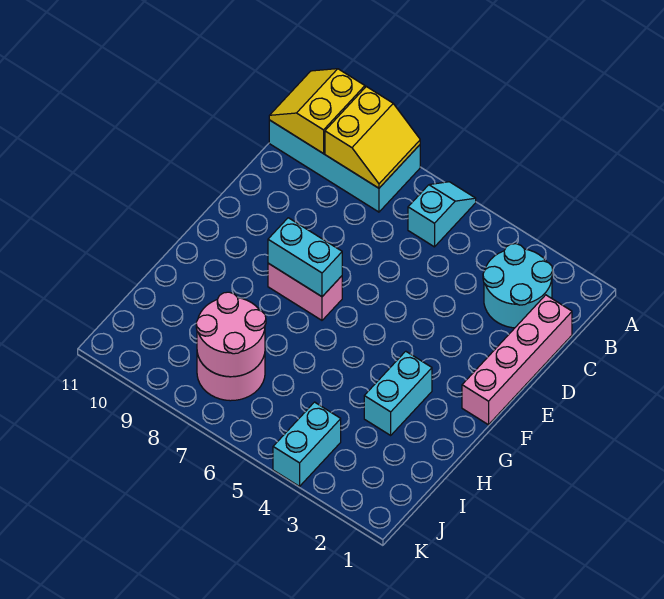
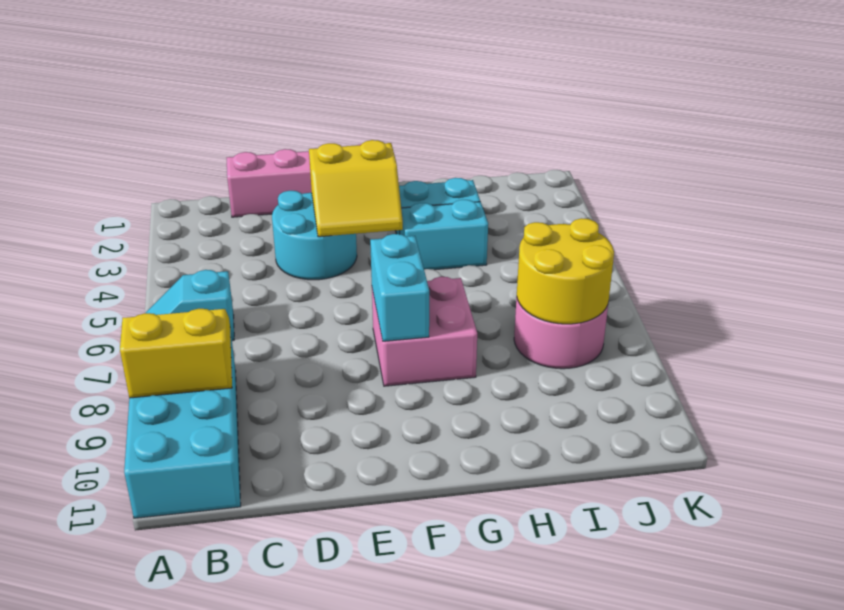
yellow slope A10:B11 level 2 top 10 -> yellow slope E3:F4 level 2 top 3
cyan round brick B2:C3 level 1 -> cyan round brick D3:E4 level 1
pink brick F7:F8 level 1 -> pink brick F7:G8 level 1
pink round brick I7:J8 level 2 -> yellow round brick I7:J8 level 2
cyan brick J4:K4 level 1 -> cyan brick G4:H4 level 1

